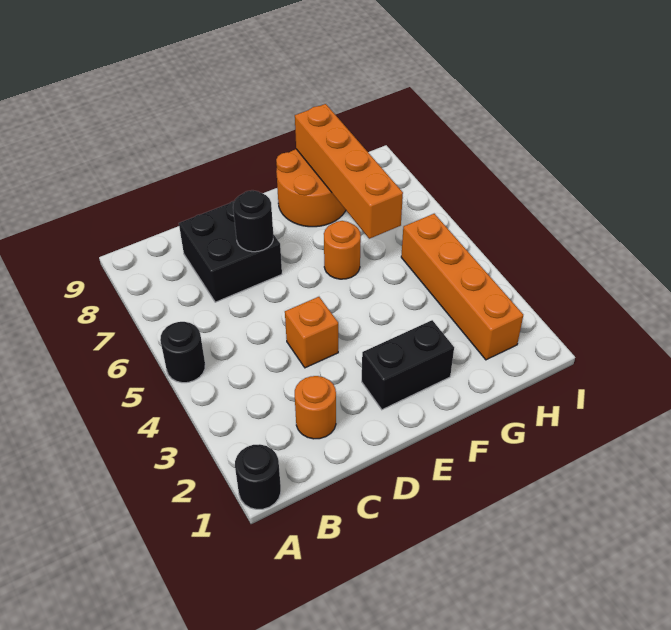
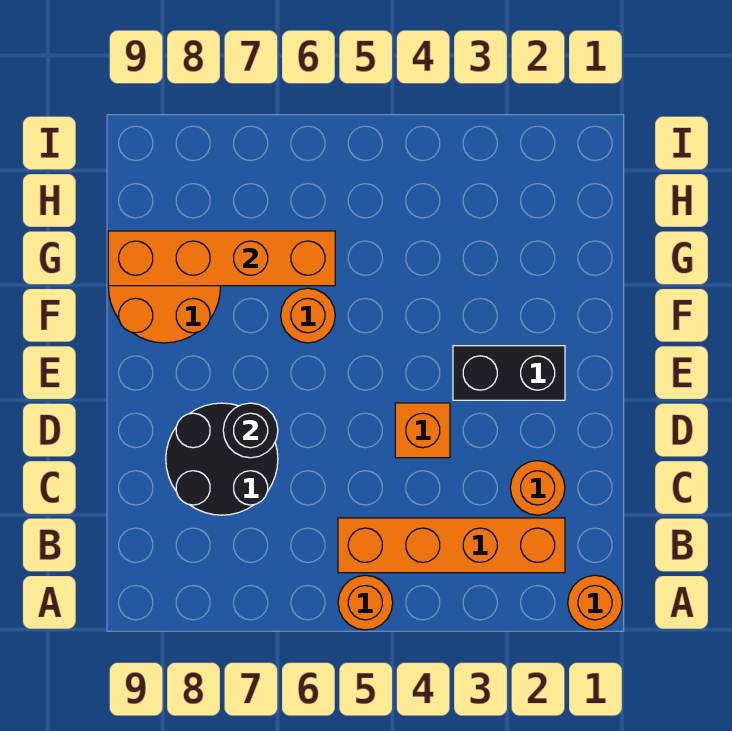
black round brick A1 level 1 -> orange round brick A1 level 1
black round brick A5 level 1 -> orange round brick A5 level 1
black brick C7:D8 level 1 -> black round brick C7:D8 level 1
black brick E2:F2 level 1 -> black brick E2:E3 level 1
orange brick H2:H5 level 1 -> orange brick B2:B5 level 1

